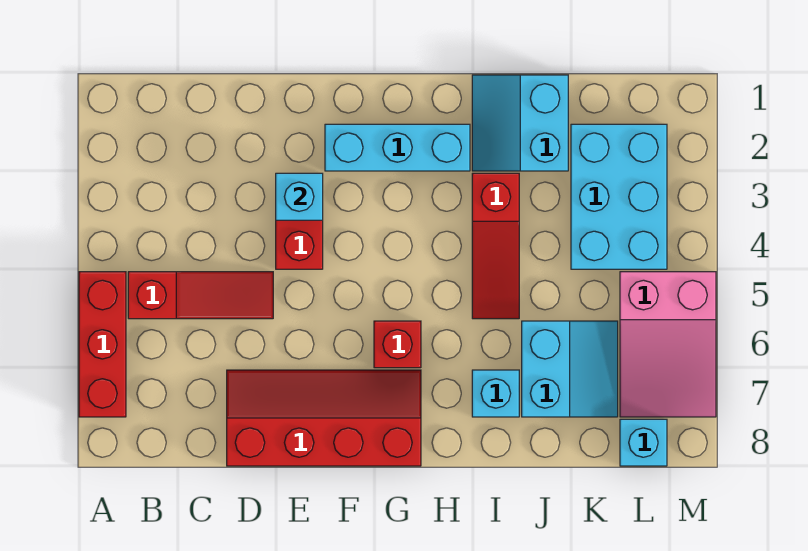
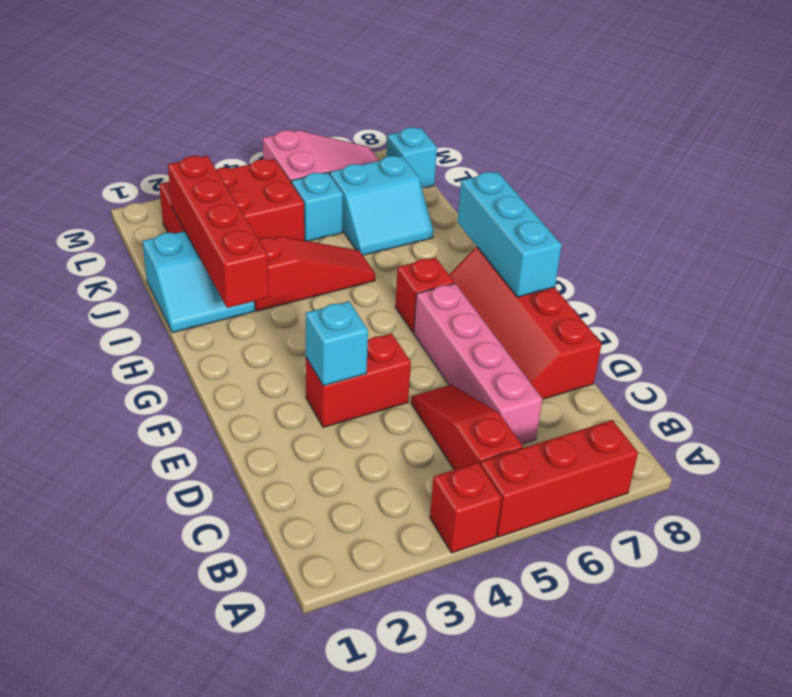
none -> red brick A4 level 1
none -> pink brick C6:F6 level 1
cyan brick F2:H2 level 1 -> cyan brick F8:H8 level 2
none -> red brick H2:K2 level 2
cyan brick I7 level 1 -> cyan brick K5 level 1
cyan slope J6:K7 level 1 top J -> cyan slope J6:K7 level 1 top K
cyan brick K2:L4 level 1 -> red brick K2:L4 level 1

